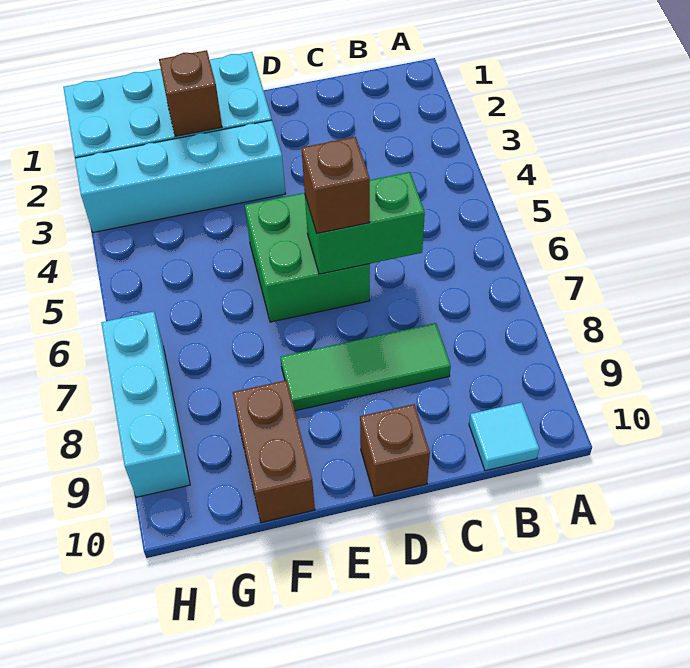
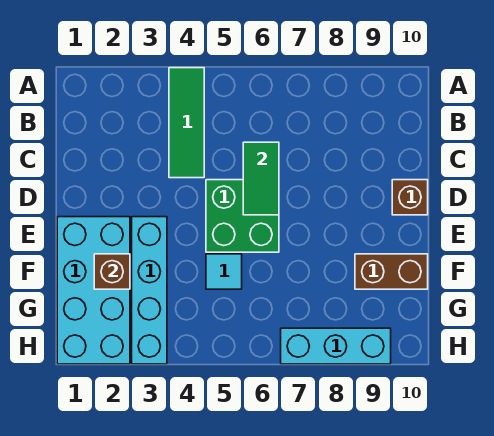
cyan tile B10 level 1 -> cyan tile F5 level 1
green brick C6:D6 level 2 -> green tile C6:D6 level 2
green tile C8:E8 level 1 -> green tile A4:C4 level 1
brown brick D6 level 3 -> none

